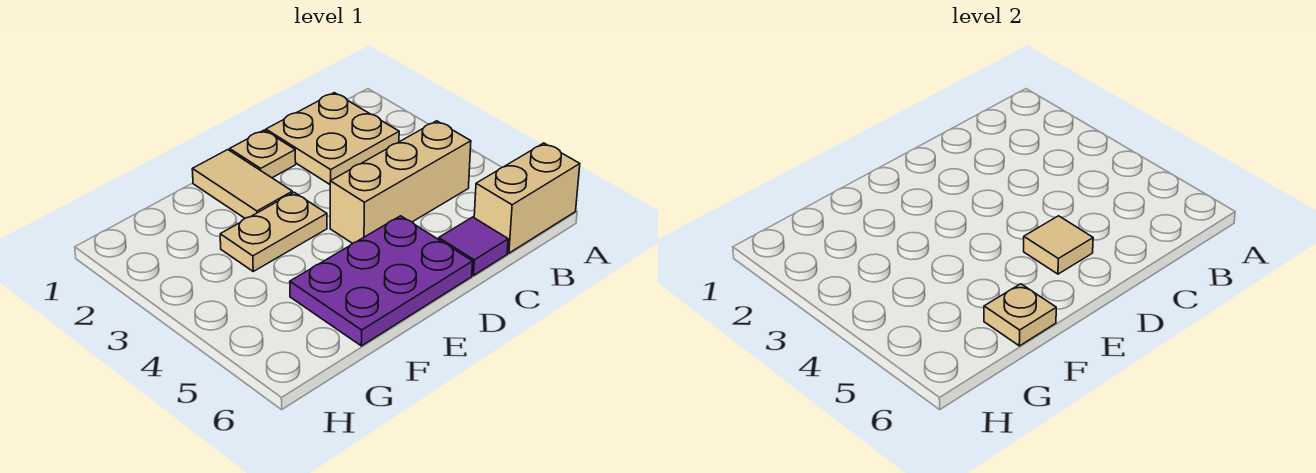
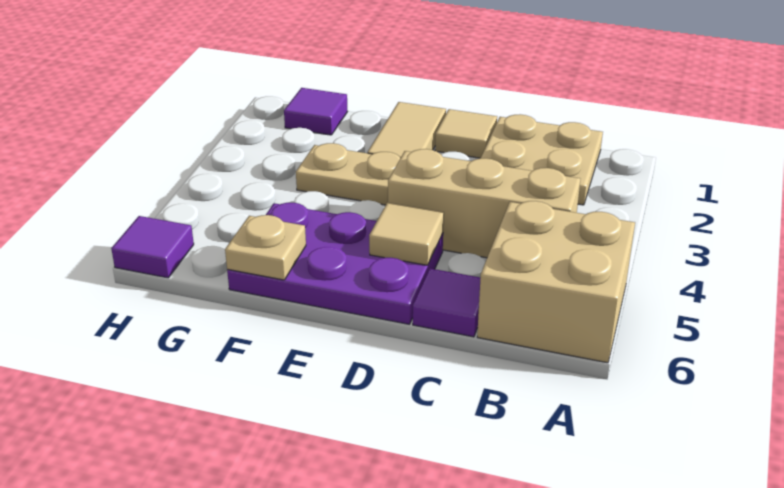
tan brick A6:B6 level 1 -> tan brick A5:B6 level 1
tan plate D1 level 1 -> tan tile D1 level 1
none -> purple tile G1 level 1
none -> purple tile H6 level 1

